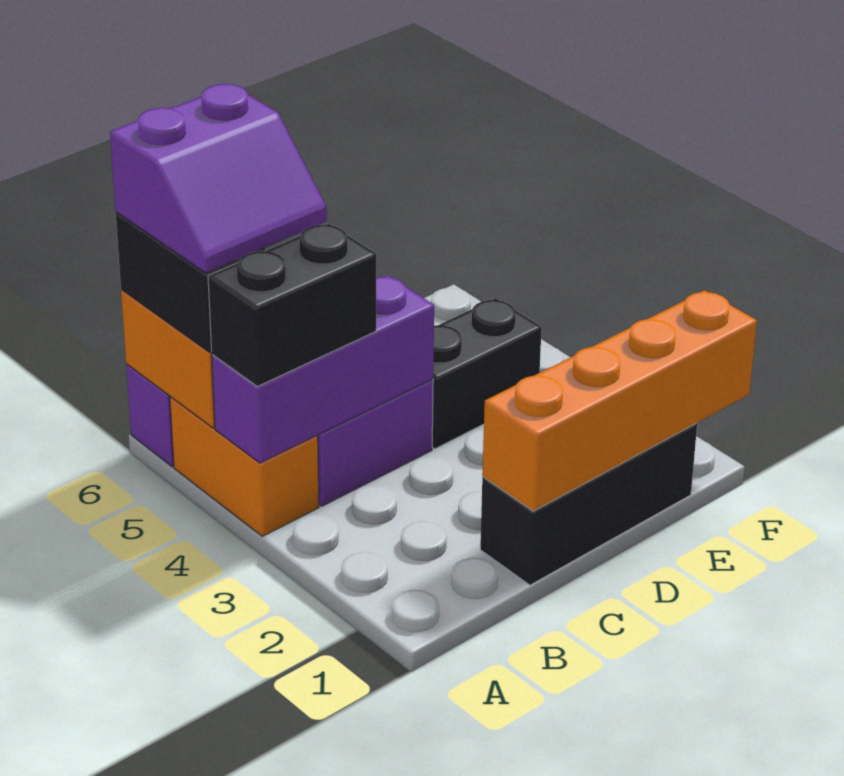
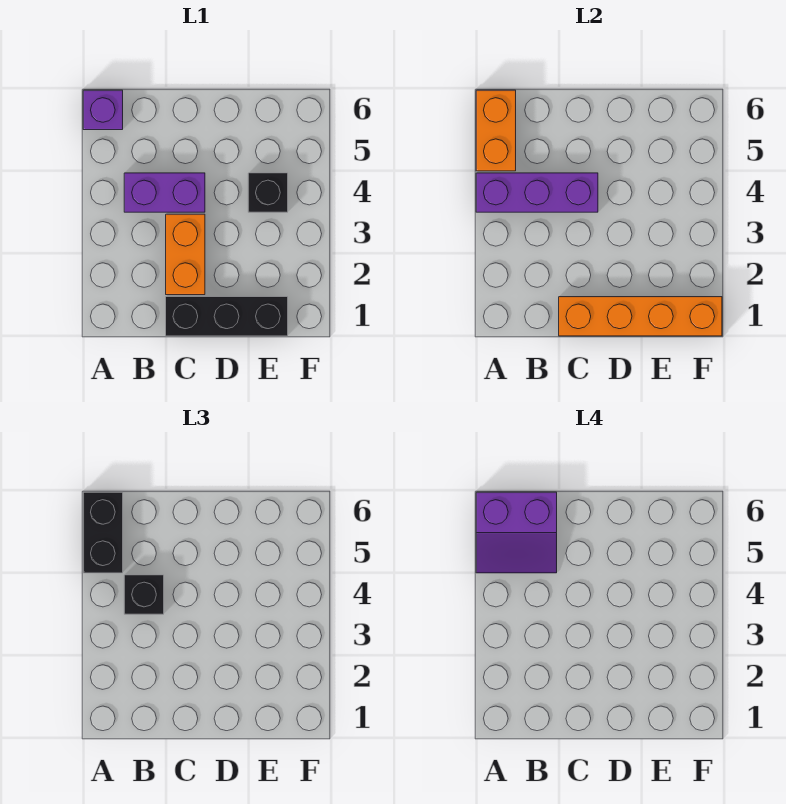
orange brick A4:A5 level 1 -> orange brick C2:C3 level 1
black brick A4:B4 level 3 -> black brick B4 level 3
black brick D4:E4 level 1 -> black brick E4 level 1

